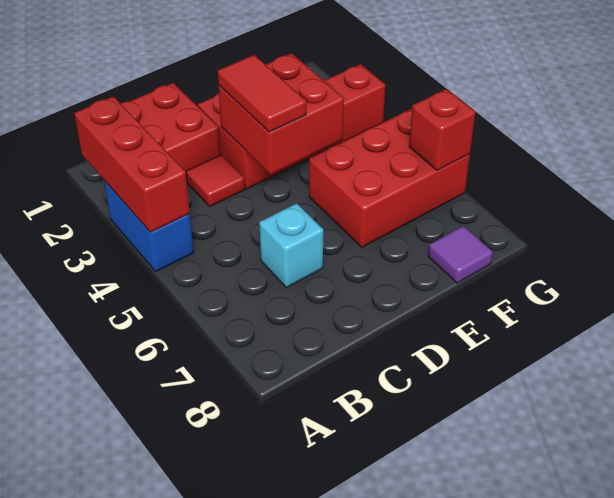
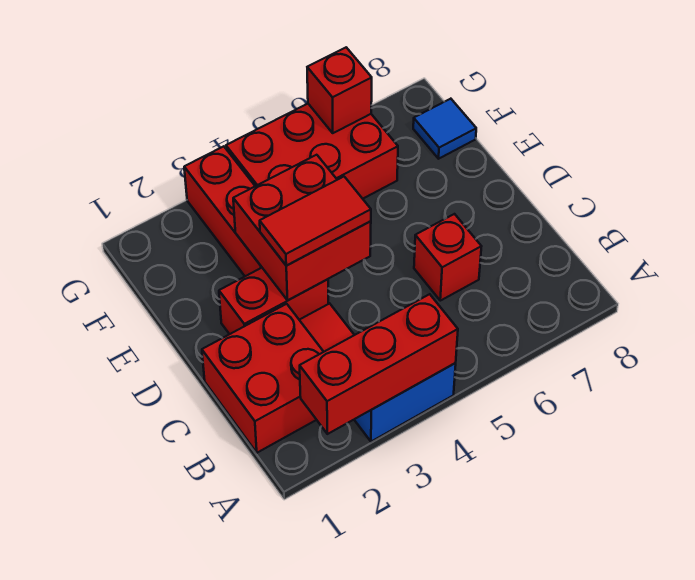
cyan brick C6 level 1 -> red brick C6 level 1
red brick E5:G6 level 1 -> red brick F4:G6 level 1
purple tile F8 level 1 -> blue tile F8 level 1

